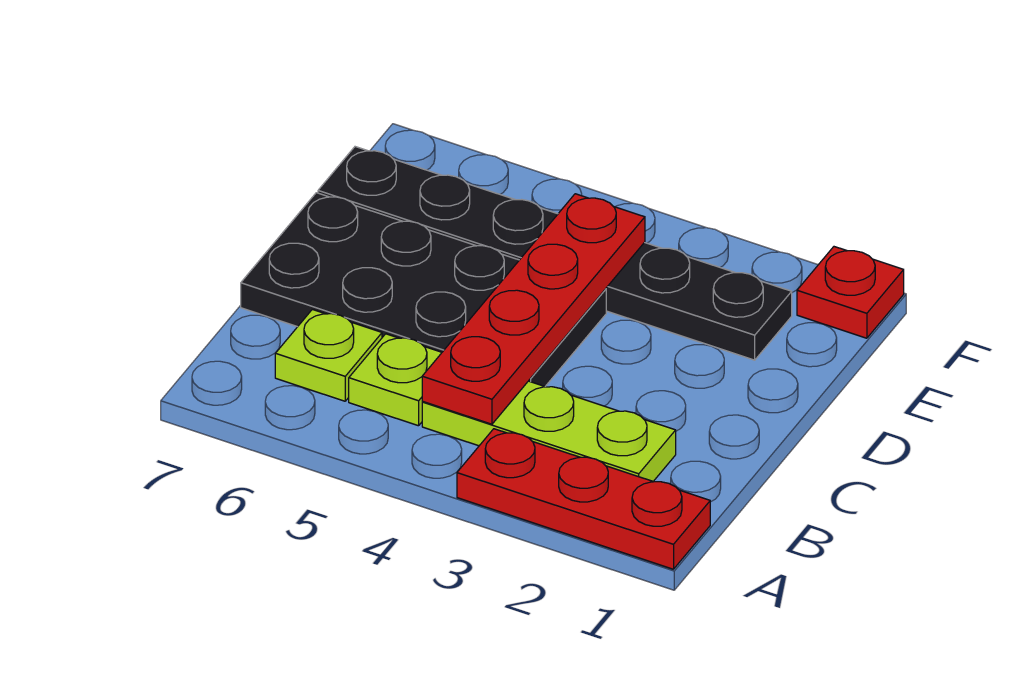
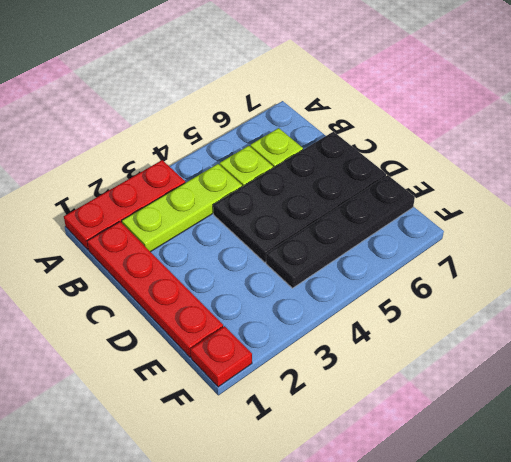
red plate B4:E4 level 2 -> red plate B1:E1 level 1
black plate E2:E7 level 1 -> black plate E4:E7 level 1

